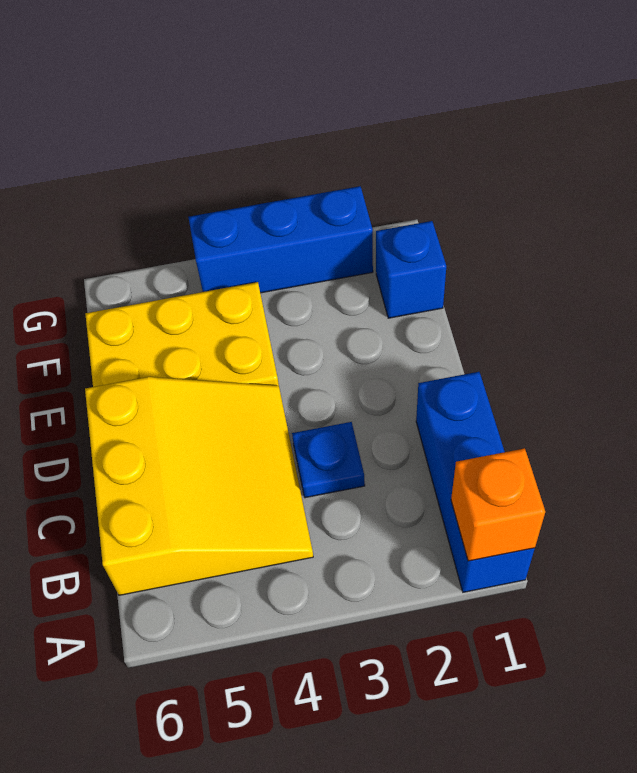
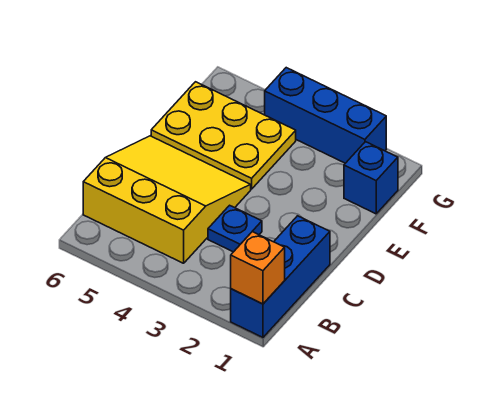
yellow slope B4:D6 level 1 top 6 -> yellow slope B4:D6 level 1 top B

